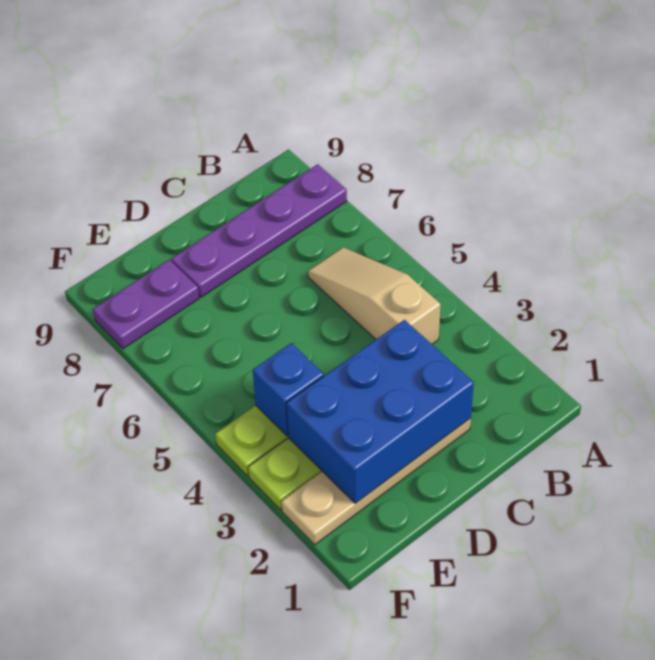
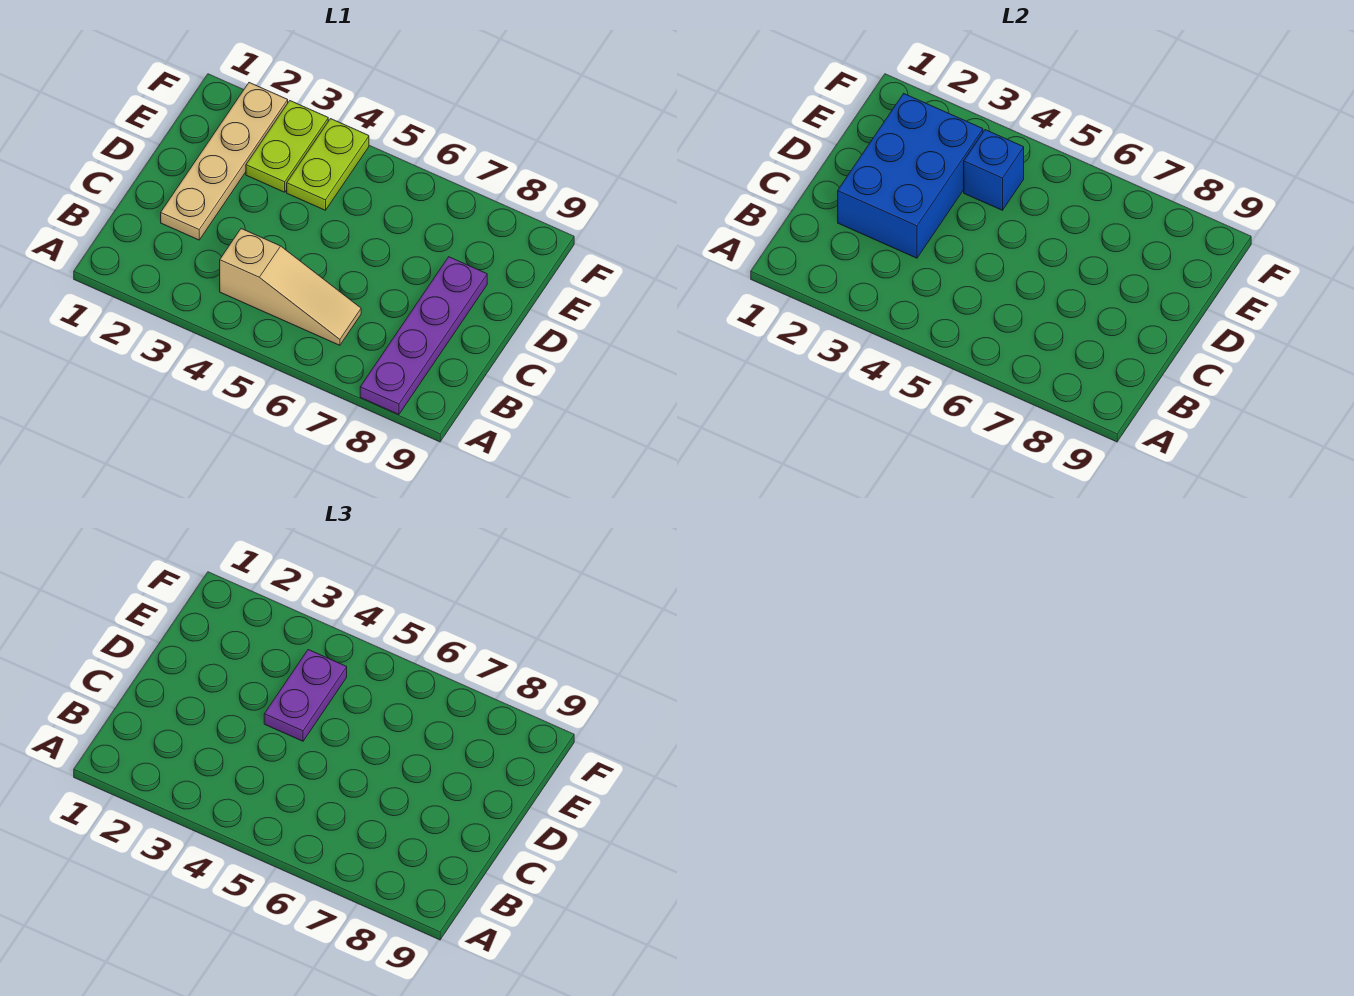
purple plate E8:F8 level 1 -> purple plate D4:E4 level 3

